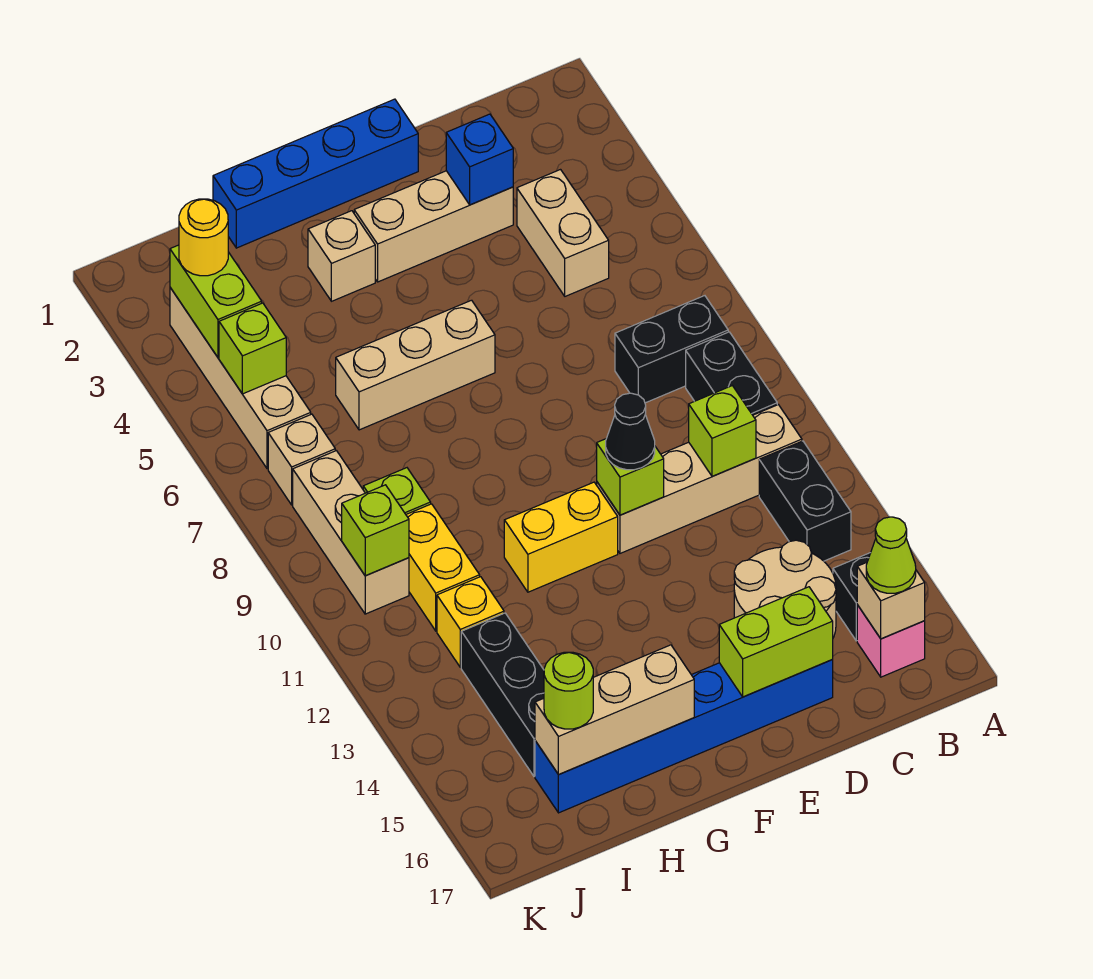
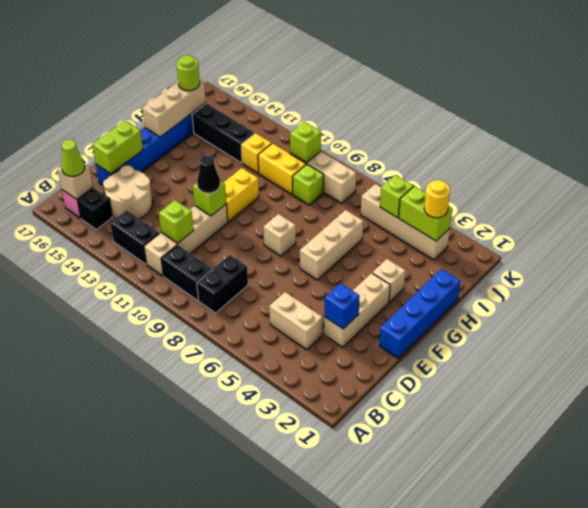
tan brick J7 level 1 -> tan brick F8 level 1

